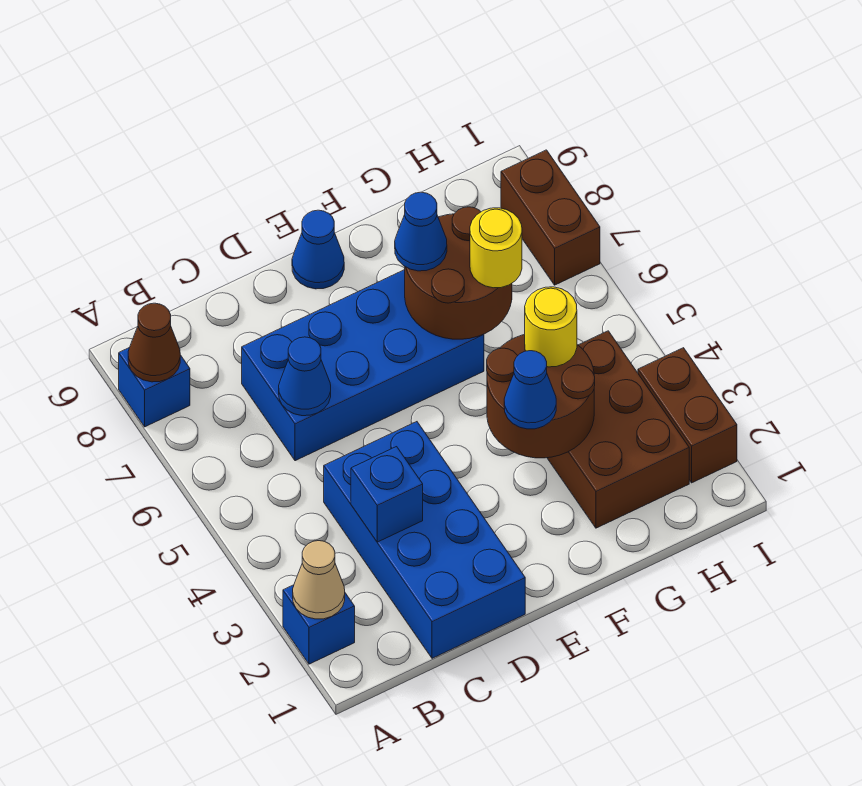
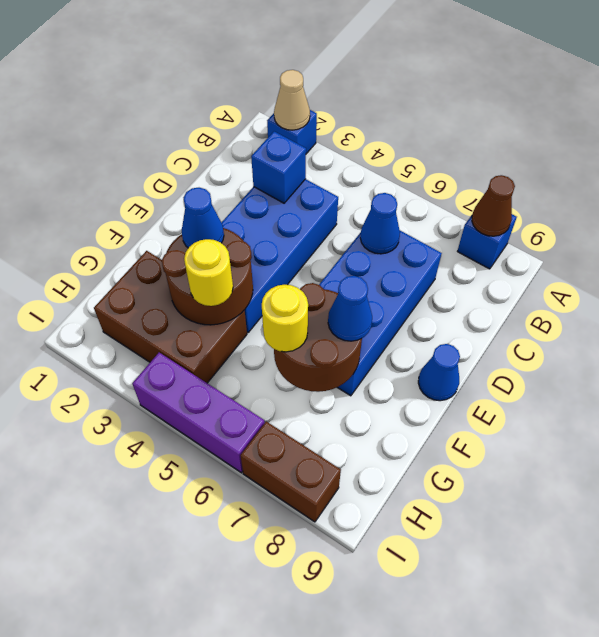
blue brick C1:D4 level 1 -> blue brick C3:F4 level 1
brown brick I2:I3 level 1 -> none
none -> purple brick I4:I6 level 1

